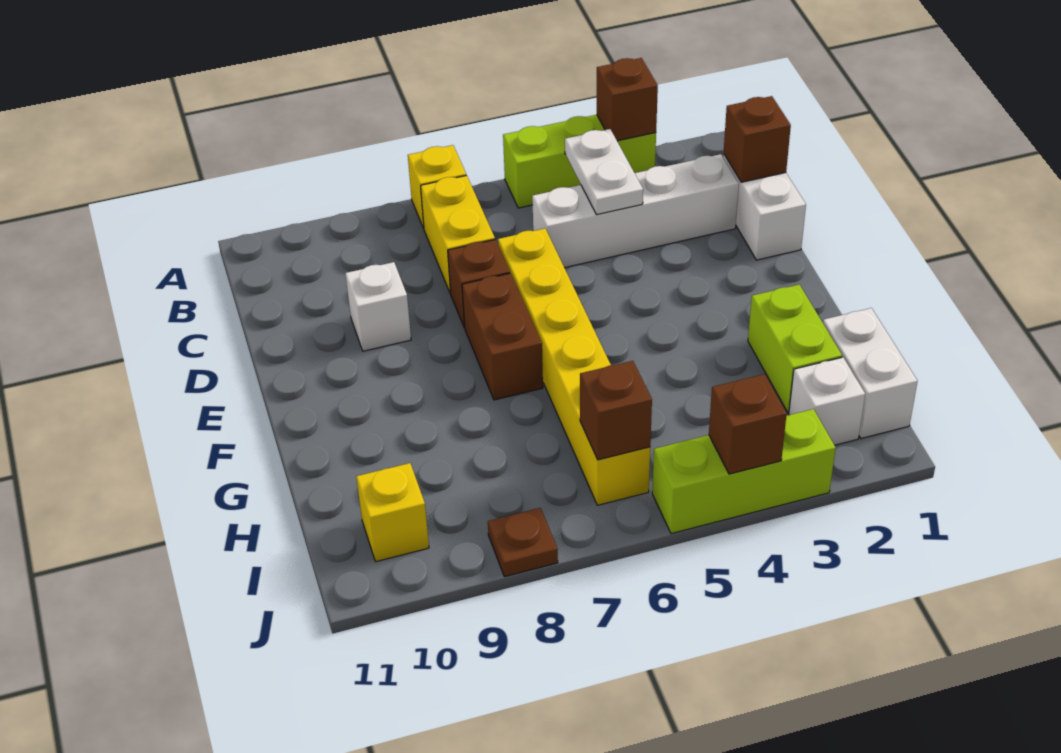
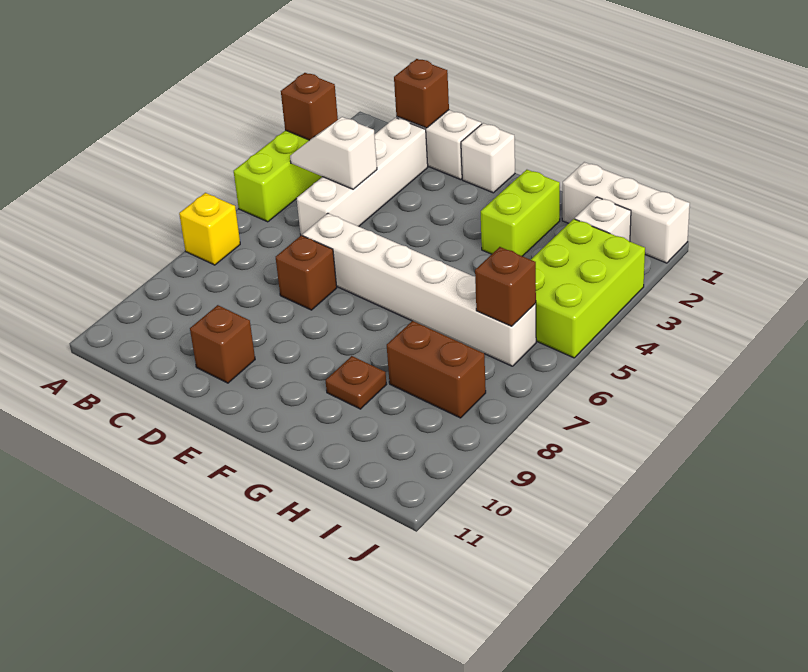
white plate B4:C4 level 2 -> white slope B4:C4 level 2 top C
yellow brick B7:C7 level 1 -> none
yellow brick D6:I6 level 1 -> white brick D6:I6 level 1
white brick D9 level 1 -> white brick E1 level 1
brown brick E7:F7 level 1 -> brown brick H8:I8 level 1
lime brick G2:H2 level 1 -> lime brick G2:G3 level 1
white brick H1:I1 level 1 -> white brick H1:J1 level 1
yellow brick I10 level 1 -> none
lime brick J3:J5 level 1 -> lime brick I3:J5 level 1
brown brick J4 level 2 -> brown brick D10 level 1
brown plate J8 level 1 -> brown plate G9 level 1

